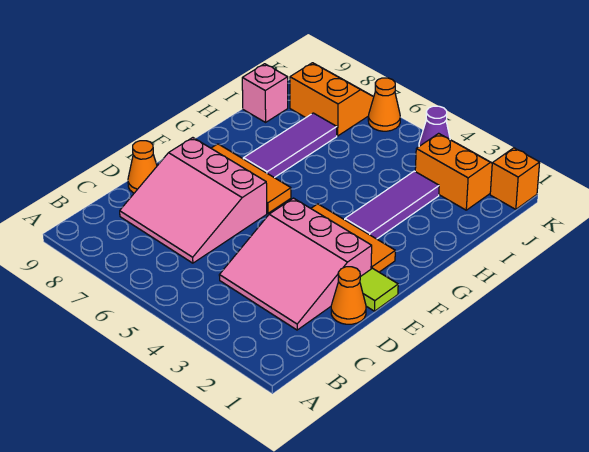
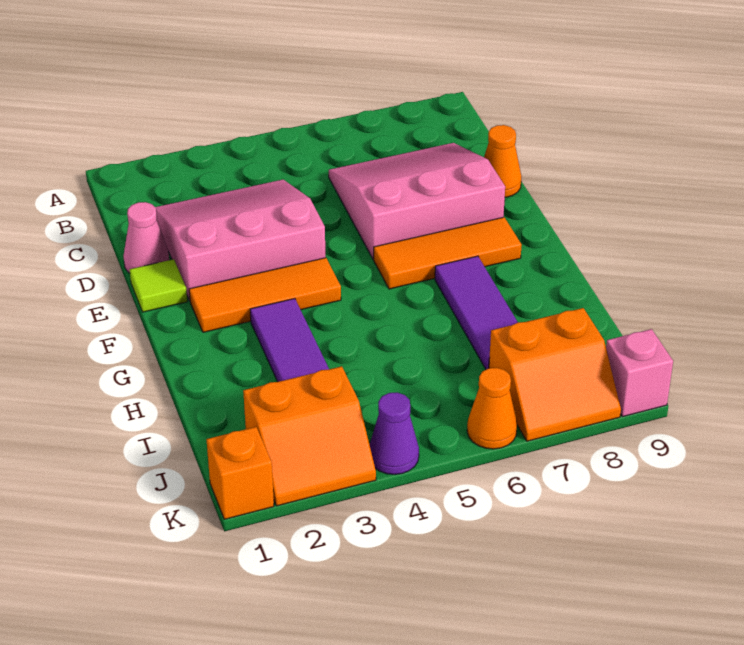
orange cone D1 level 1 -> pink cone D1 level 1
pink brick I9 level 1 -> pink brick K9 level 1

